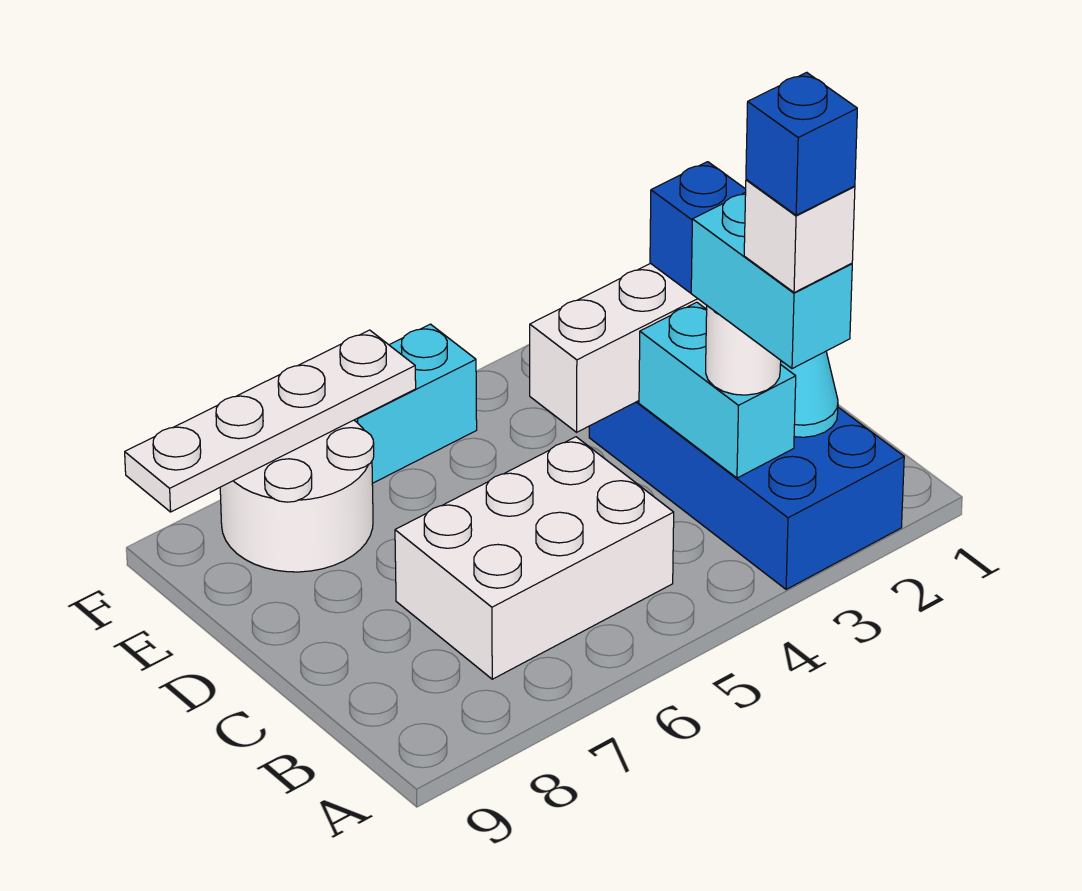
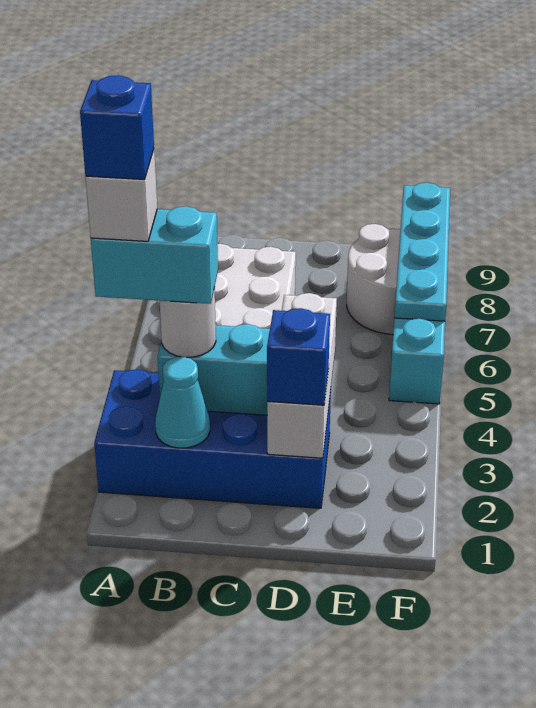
white plate F6:F9 level 2 -> cyan plate F6:F9 level 2

